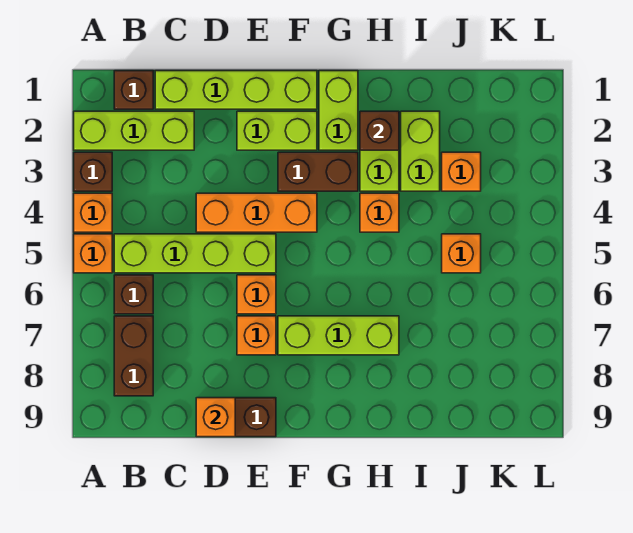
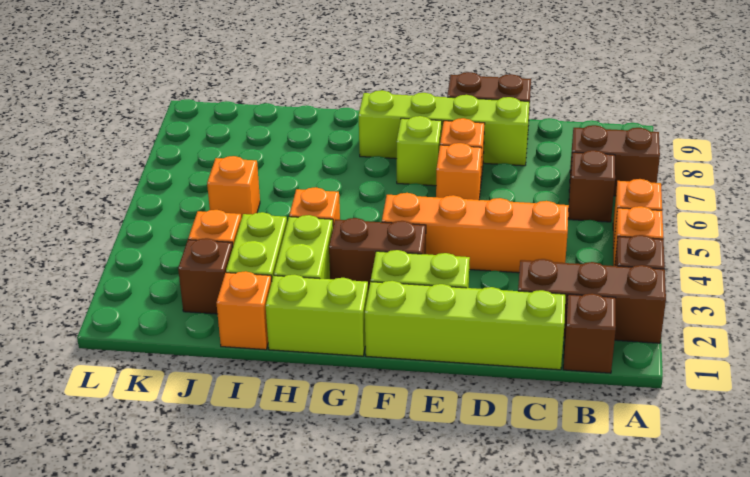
lime brick A2:C2 level 1 -> brown brick A2:C2 level 1
lime brick B5:E5 level 1 -> lime brick D8:G8 level 1
brown brick B7:B8 level 1 -> brown brick A7:B7 level 1
orange brick D4:F4 level 1 -> orange brick C4:F4 level 1
orange brick D9 level 2 -> orange brick I1 level 1
lime brick F7:H7 level 1 -> lime brick F7 level 1
lime brick G1:G2 level 1 -> lime brick G1:H1 level 1
brown brick H2 level 2 -> brown brick J2 level 1

